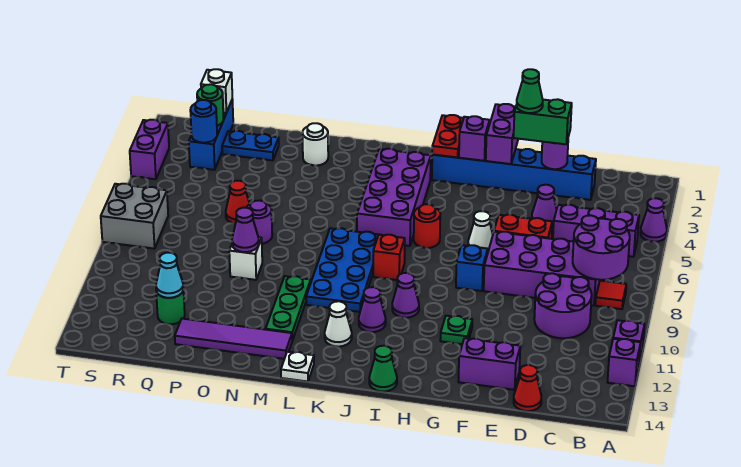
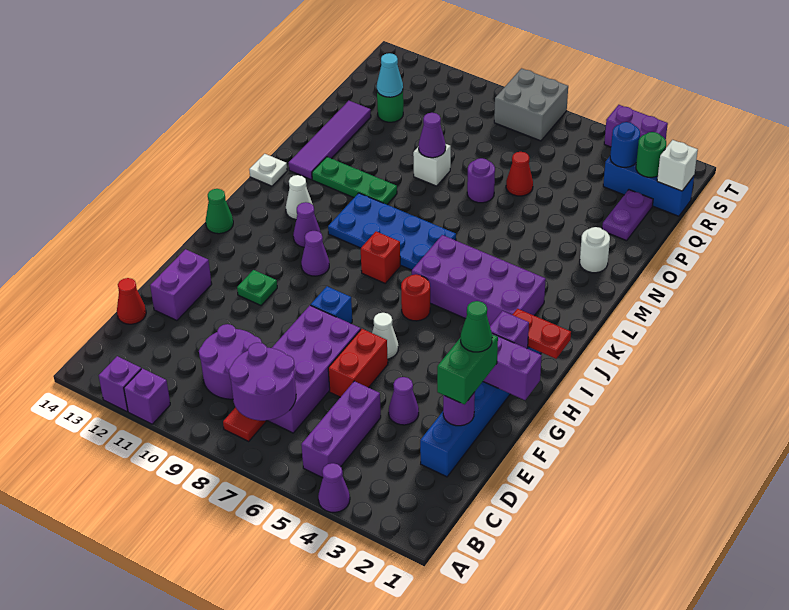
blue plate P2:Q2 level 1 -> purple plate P2:Q2 level 1

